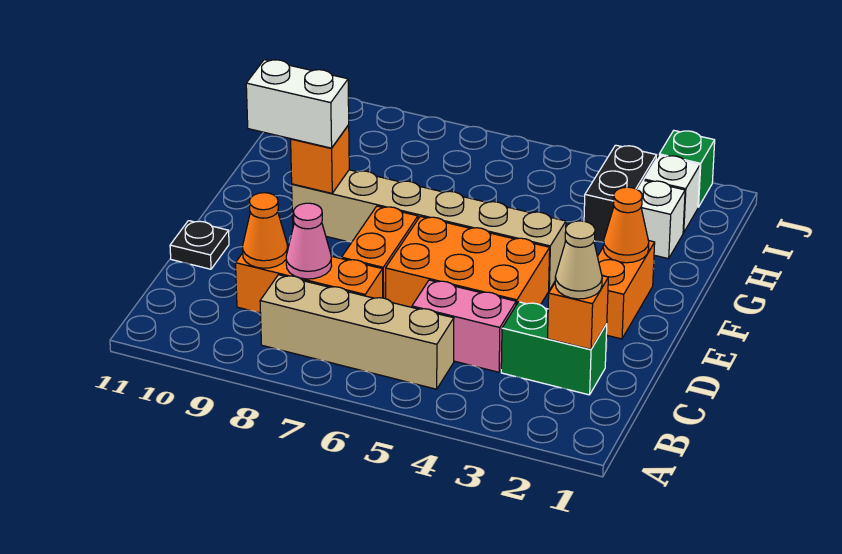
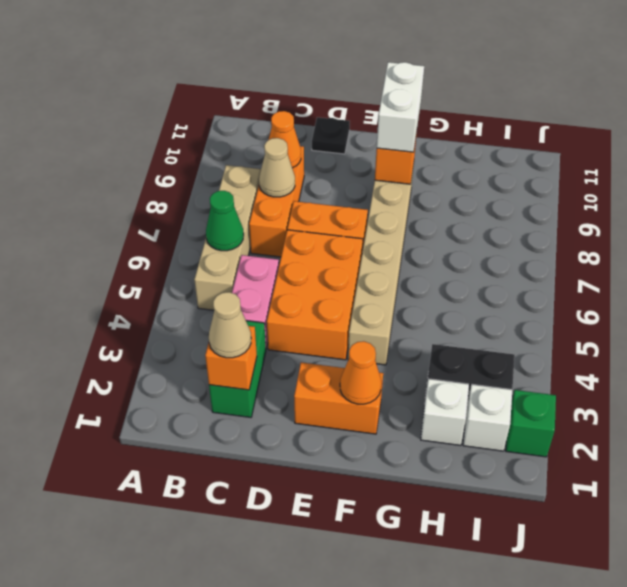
none -> green cone B6 level 2
pink cone C8 level 2 -> tan cone C8 level 2

